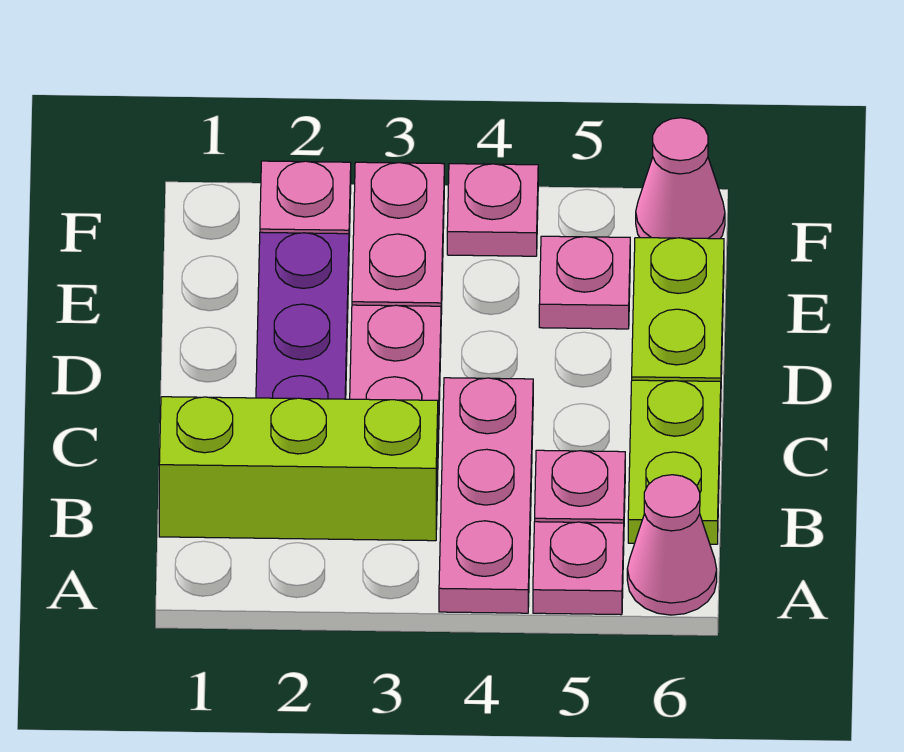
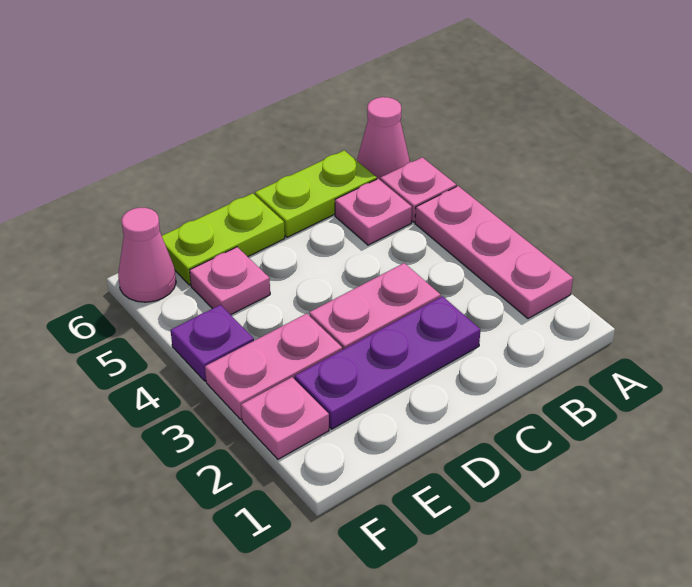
pink plate A4:C4 level 1 -> pink plate A2:A4 level 1
lime brick B1:B3 level 1 -> none
pink plate F4 level 1 -> purple plate F4 level 1

